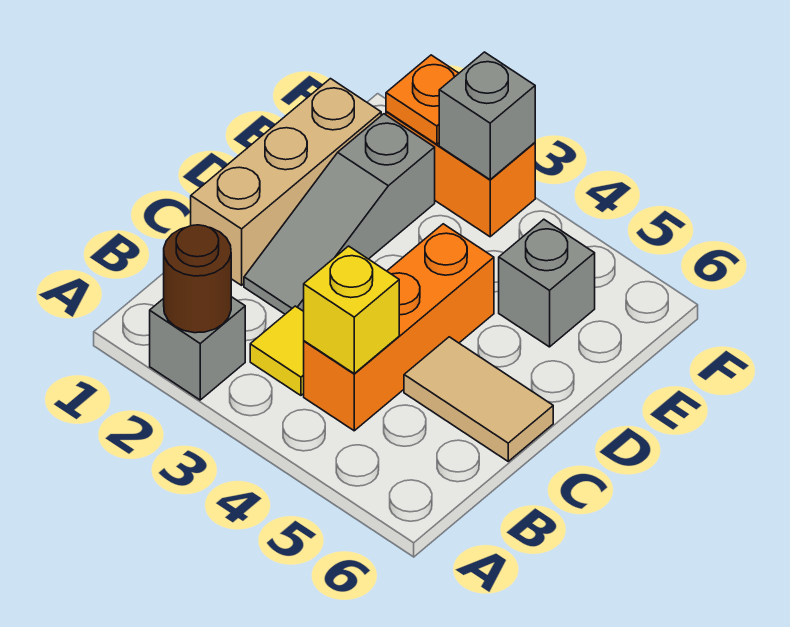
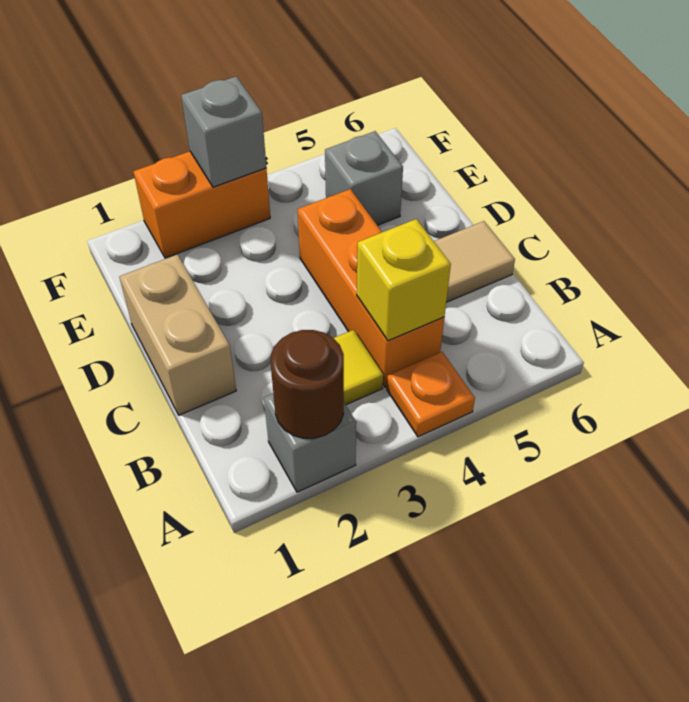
tan brick C1:E1 level 1 -> tan brick C1:D1 level 1
grey slope C2:E2 level 1 top E -> none
orange plate F2 level 2 -> orange plate A4 level 1

